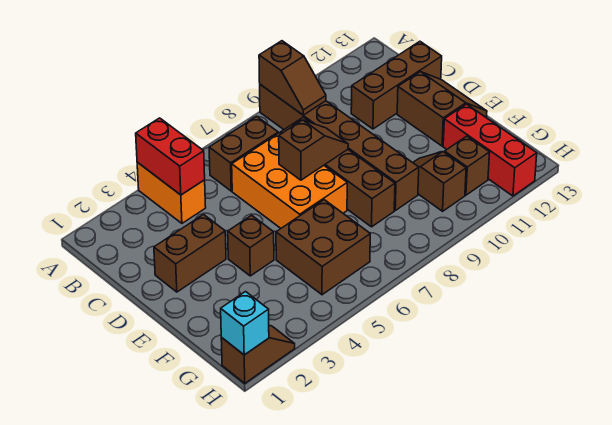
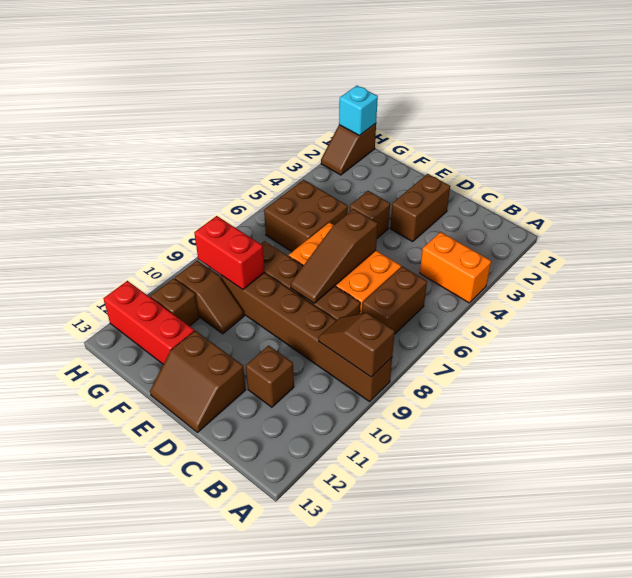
red brick A4:B4 level 2 -> red brick F9:G9 level 2
brown brick C11:C13 level 1 -> brown brick C11 level 1
brown slope D7:D8 level 2 top 7 -> brown slope D6:D8 level 2 top 6

